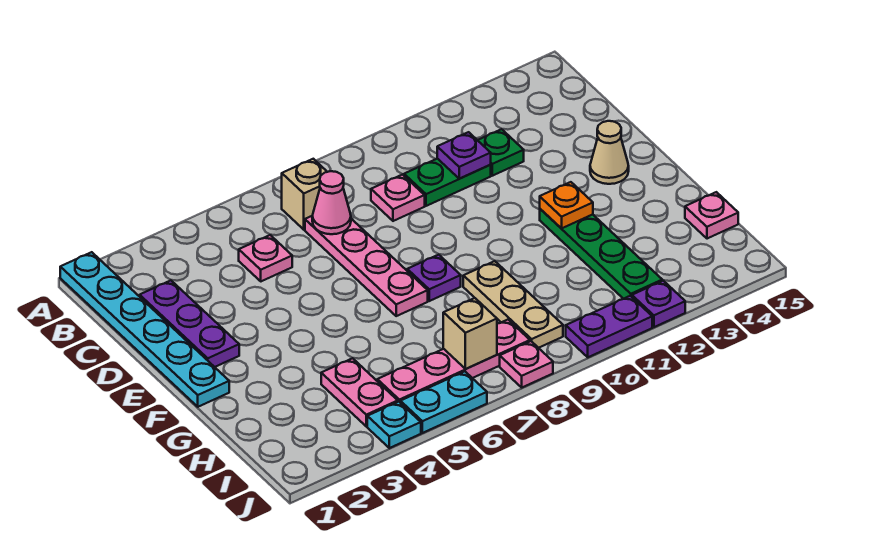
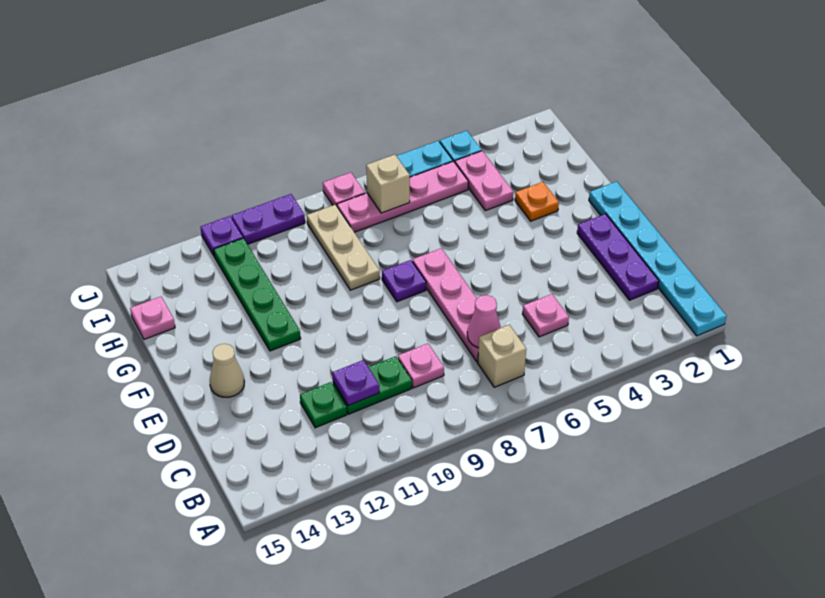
orange plate F12 level 2 -> orange plate G3 level 1

